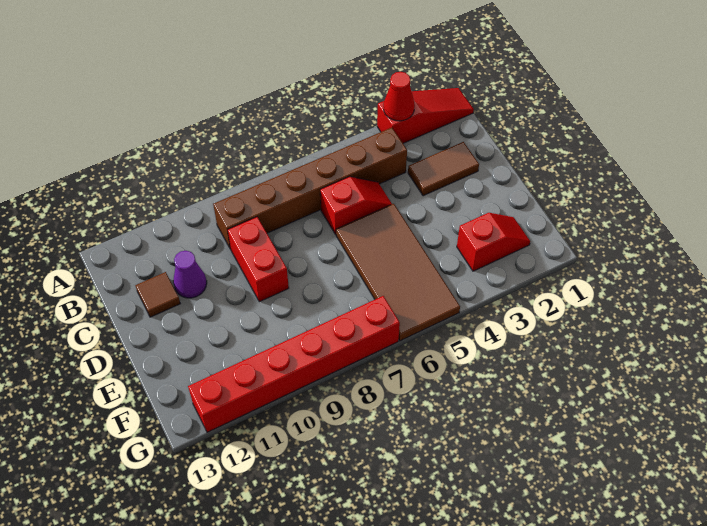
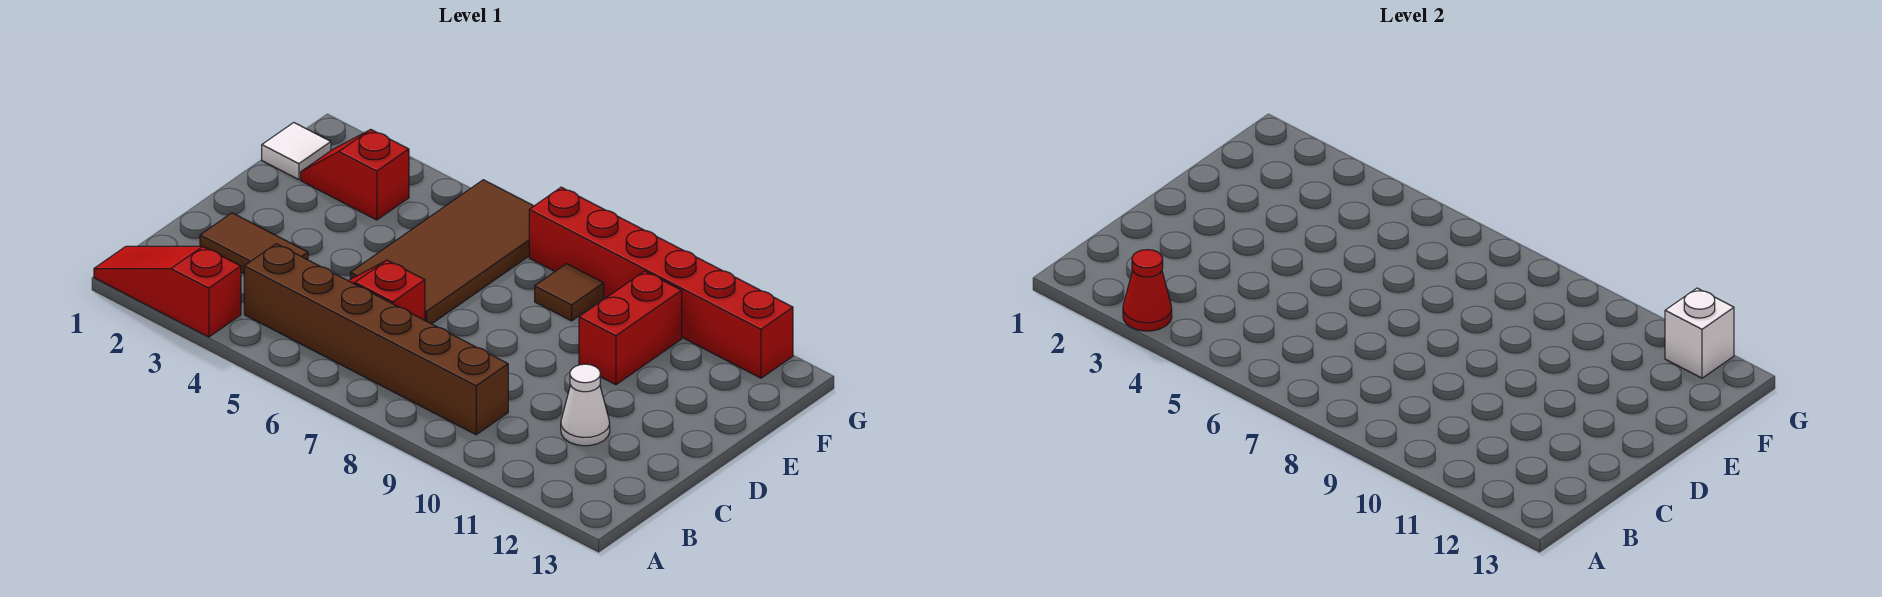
red brick C9:D9 level 1 -> red brick E10:F10 level 1
purple cone C11 level 1 -> white cone C11 level 1
brown tile C12 level 1 -> brown tile F8 level 1
none -> white tile F1 level 1
none -> white brick G12 level 2

